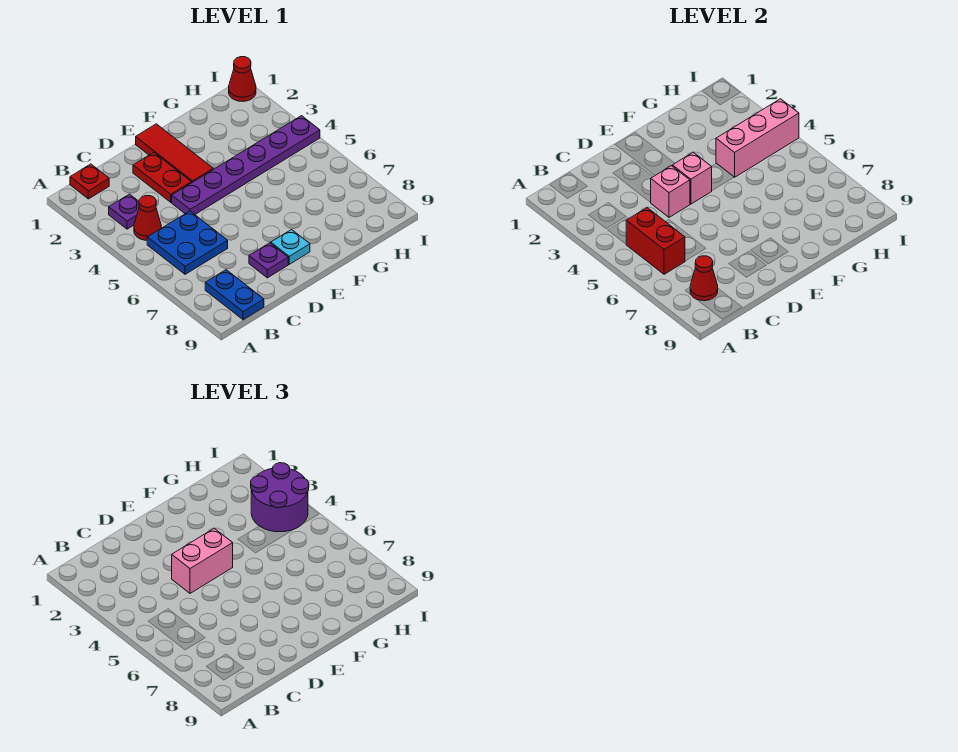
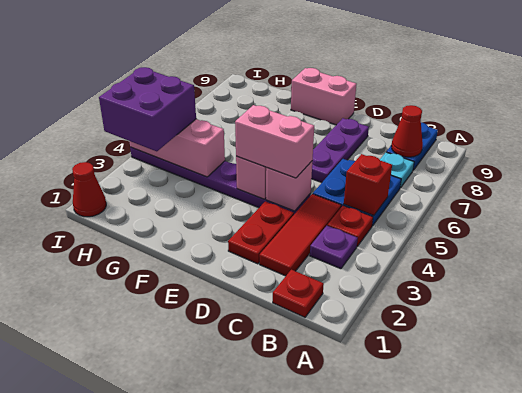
red cone B4 level 1 -> red plate B4 level 1
red brick B5:B6 level 2 -> red brick B5 level 2
purple plate D8 level 1 -> purple plate D6:D8 level 1
red tile E1:E3 level 1 -> red tile C2:C4 level 1
cyan plate E8 level 1 -> cyan plate B7 level 1
none -> pink brick E9:F9 level 1
purple round brick H3:I4 level 3 -> purple brick H3:I4 level 3

